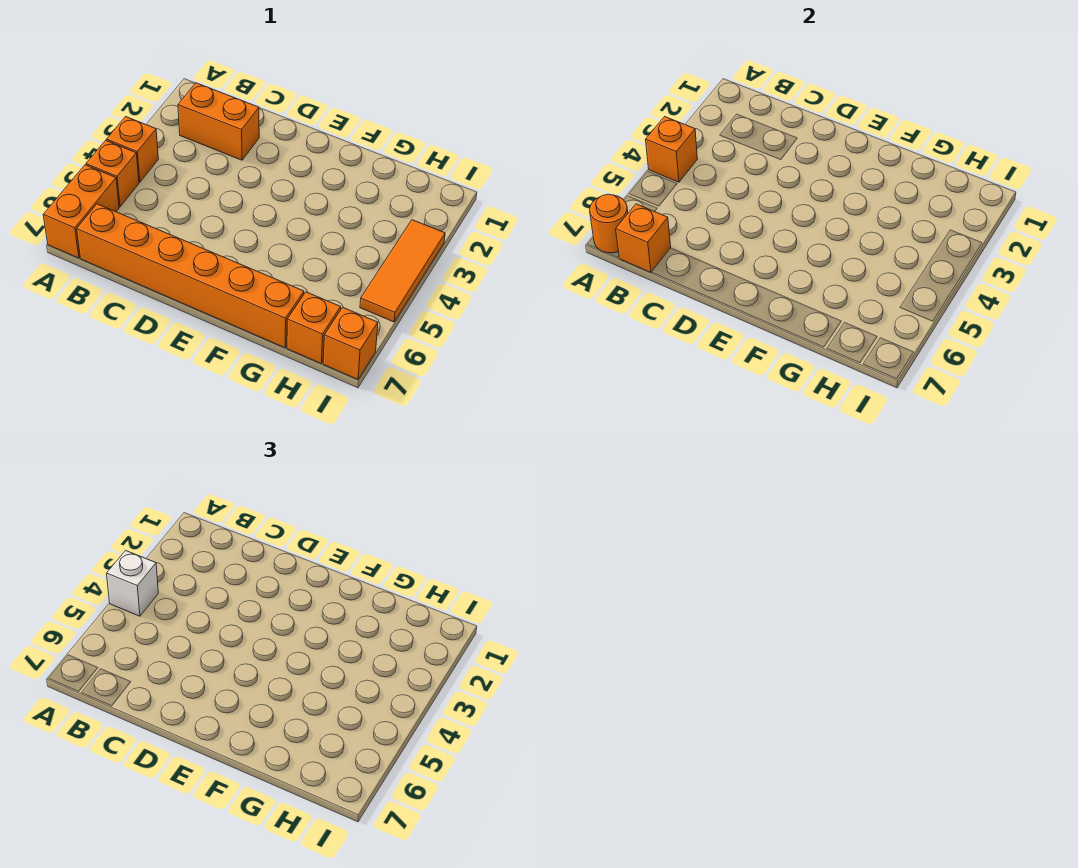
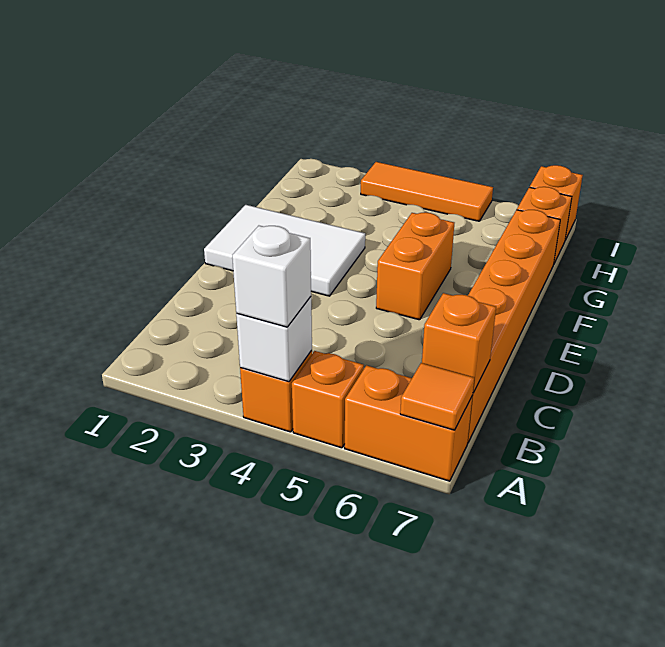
orange brick A4 level 2 -> white brick A4 level 2
orange round brick A7 level 2 -> orange tile A7 level 2
orange brick B2:C2 level 1 -> orange brick E5:F5 level 1
none -> white tile E1:F3 level 1

